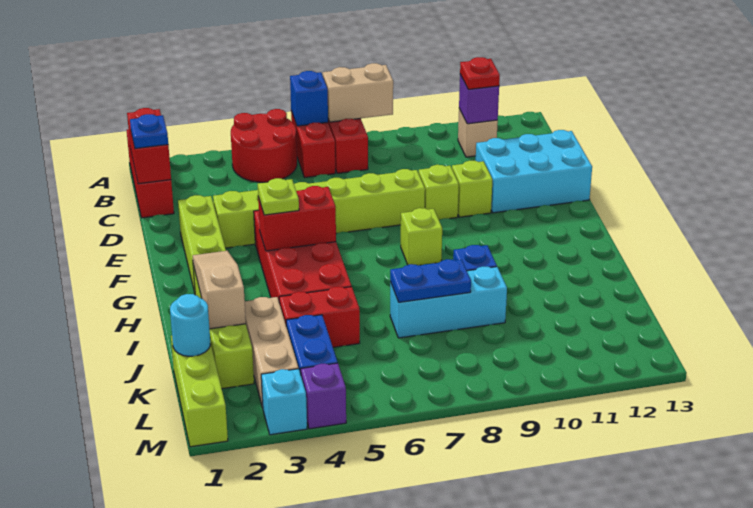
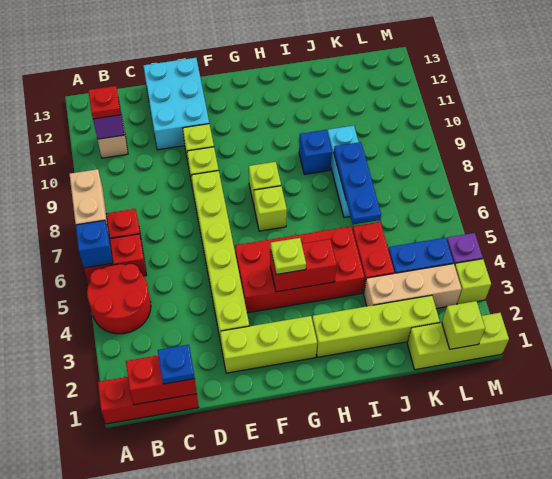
red brick G4:G5 level 2 -> red brick G4:H4 level 2
none -> lime brick G7 level 1
tan slope H2:J2 level 2 top J -> none
blue plate J7:J8 level 2 -> blue plate J6:J8 level 2
cyan round brick K1 level 2 -> none
none -> lime brick L1 level 2
cyan brick M3 level 1 -> lime brick M3 level 1

